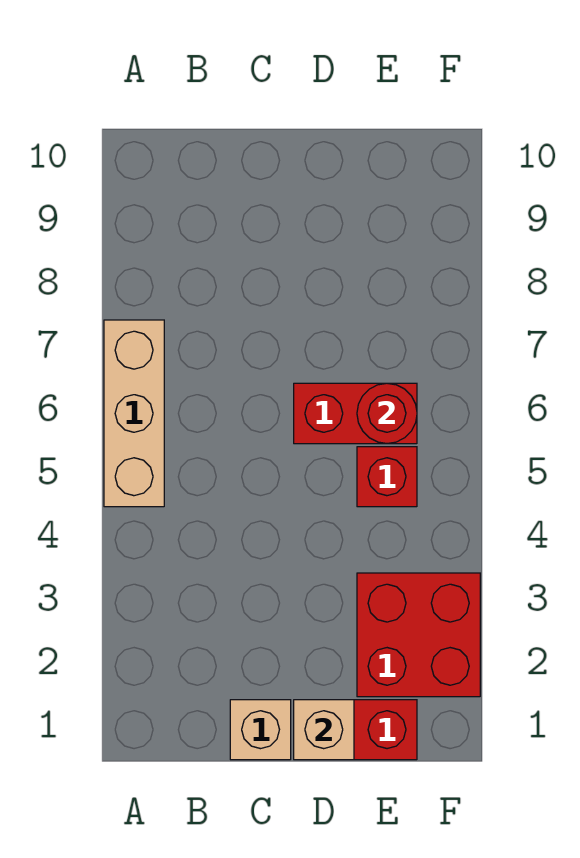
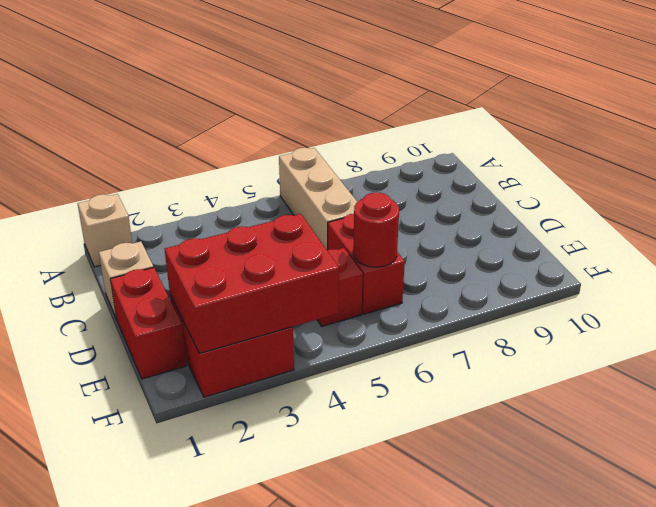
tan brick A5:A7 level 1 -> tan brick A6:C6 level 1
tan brick D1 level 2 -> tan brick A1 level 1
none -> red brick E2:F4 level 2

